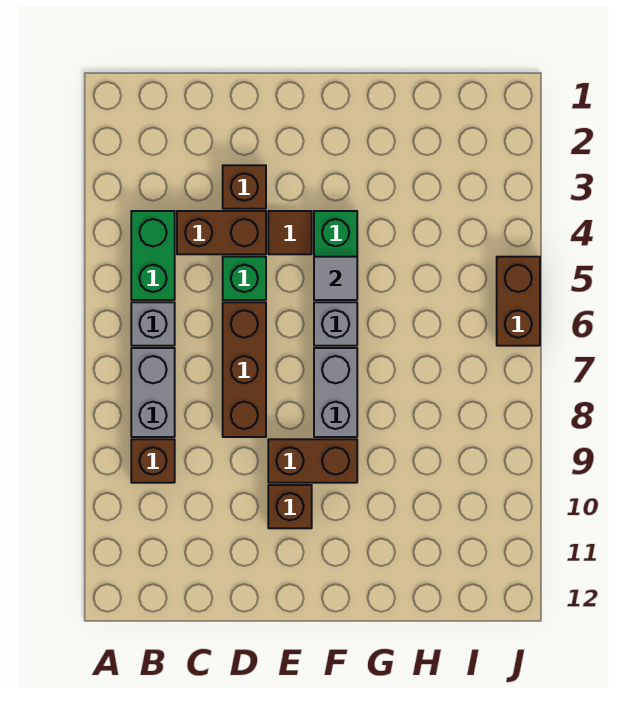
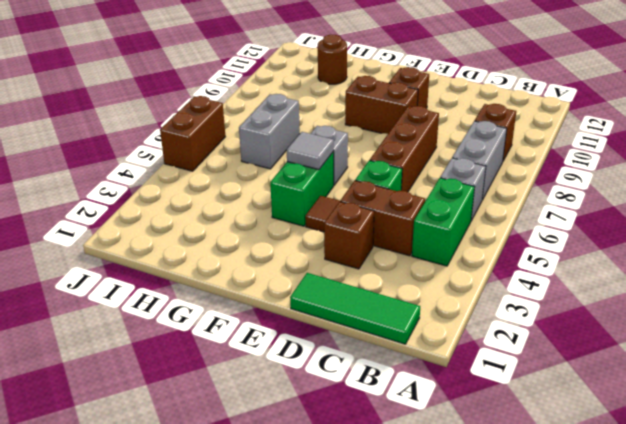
none -> green tile B1:D1 level 1
grey brick F7:F8 level 1 -> grey brick H6:H7 level 1
none -> brown round brick H11 level 1

